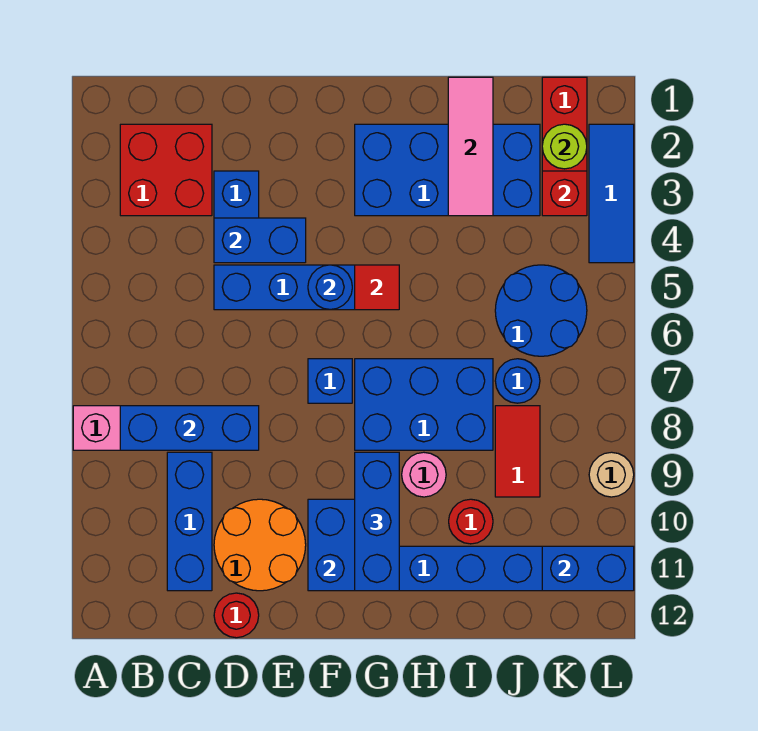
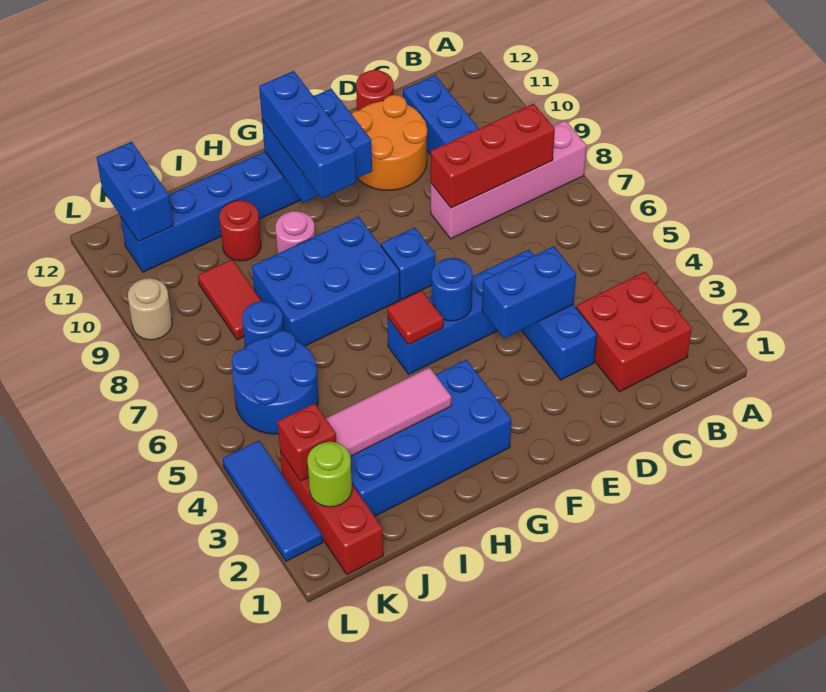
blue brick B8:D8 level 2 -> red brick B8:D8 level 2
pink tile I1:I3 level 2 -> pink tile H3:J3 level 2
blue brick K11:L11 level 2 -> blue brick K11:K12 level 2

